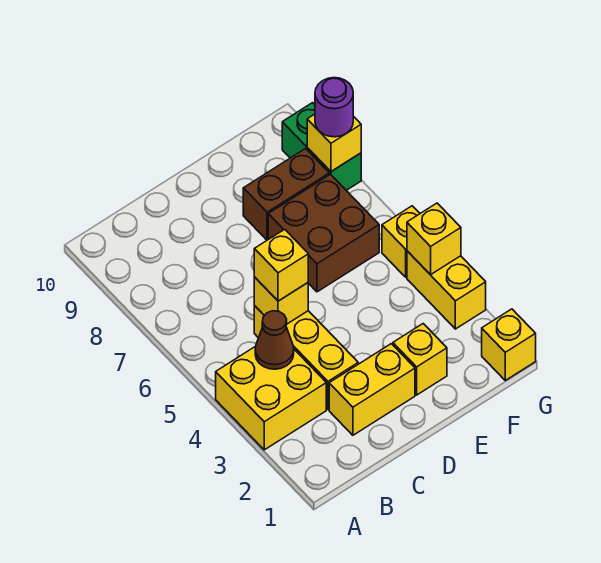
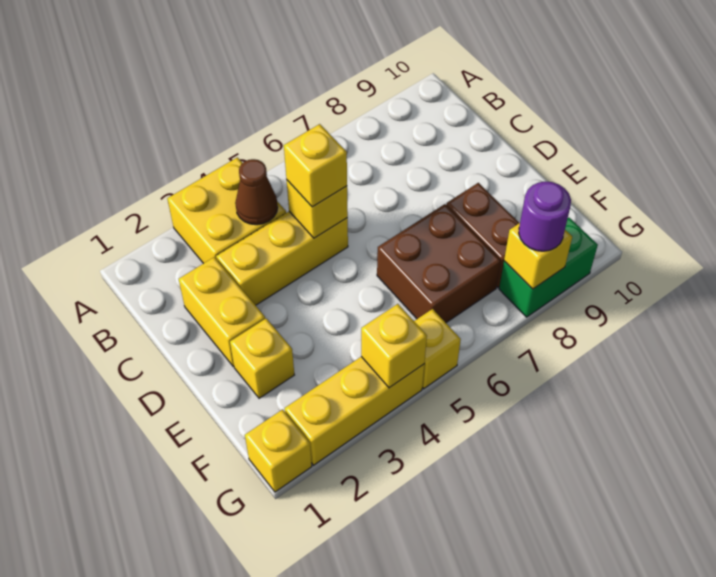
yellow brick G3:G4 level 1 -> yellow brick G2:G4 level 1

